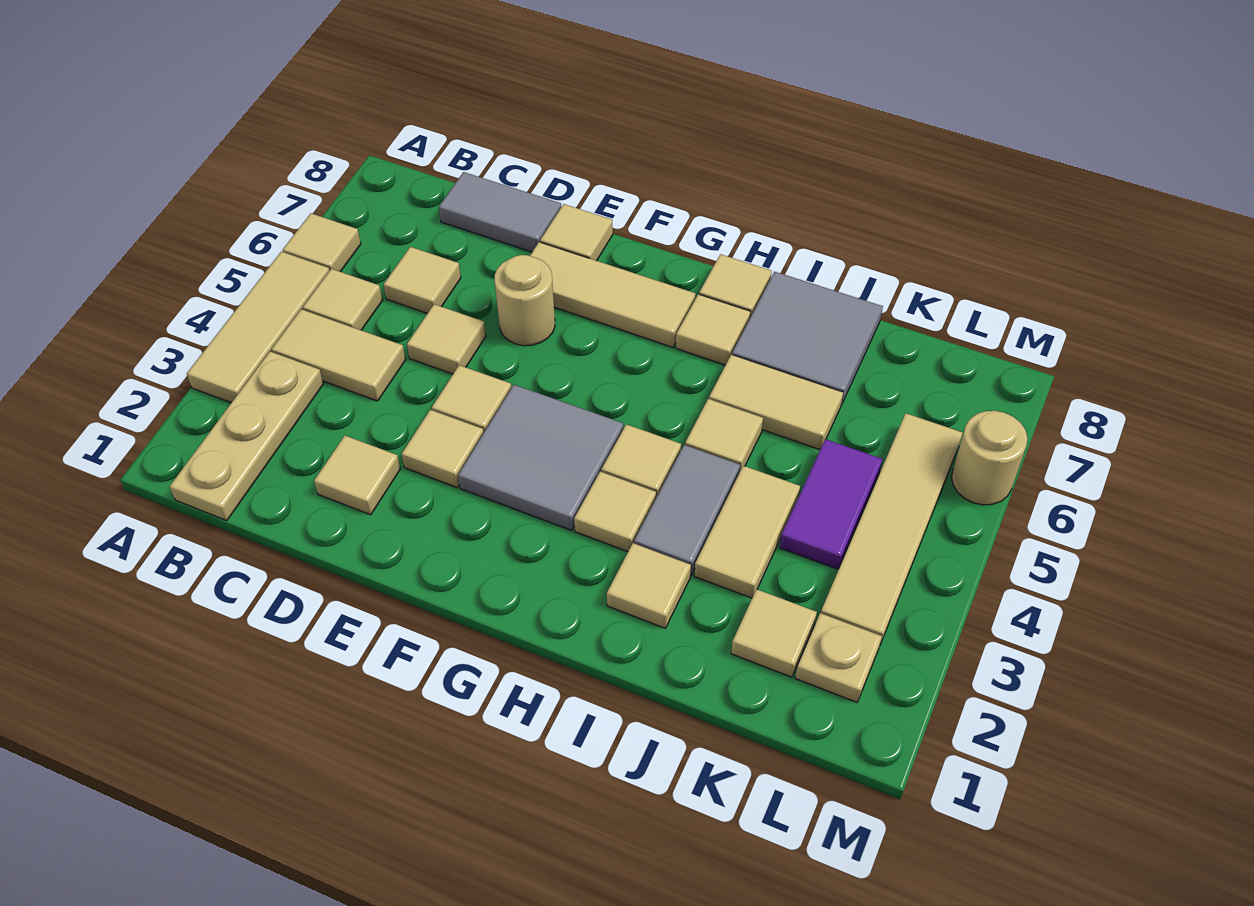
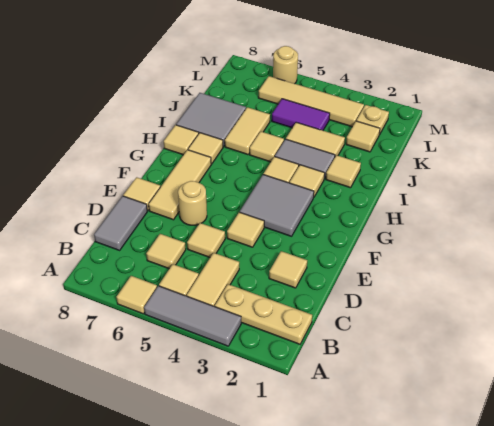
tan tile A3:A5 level 1 -> grey tile A3:A5 level 1
tan tile E3 level 1 -> none

